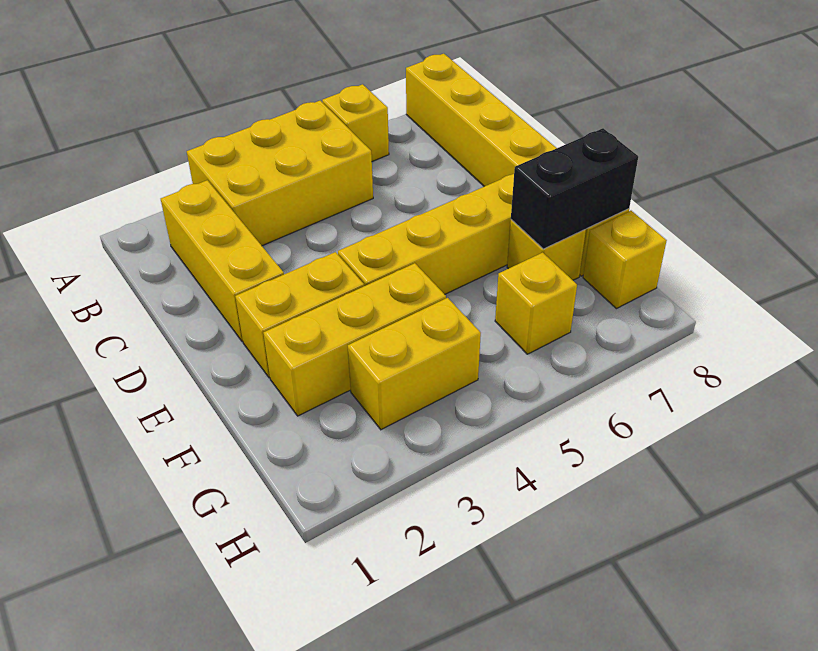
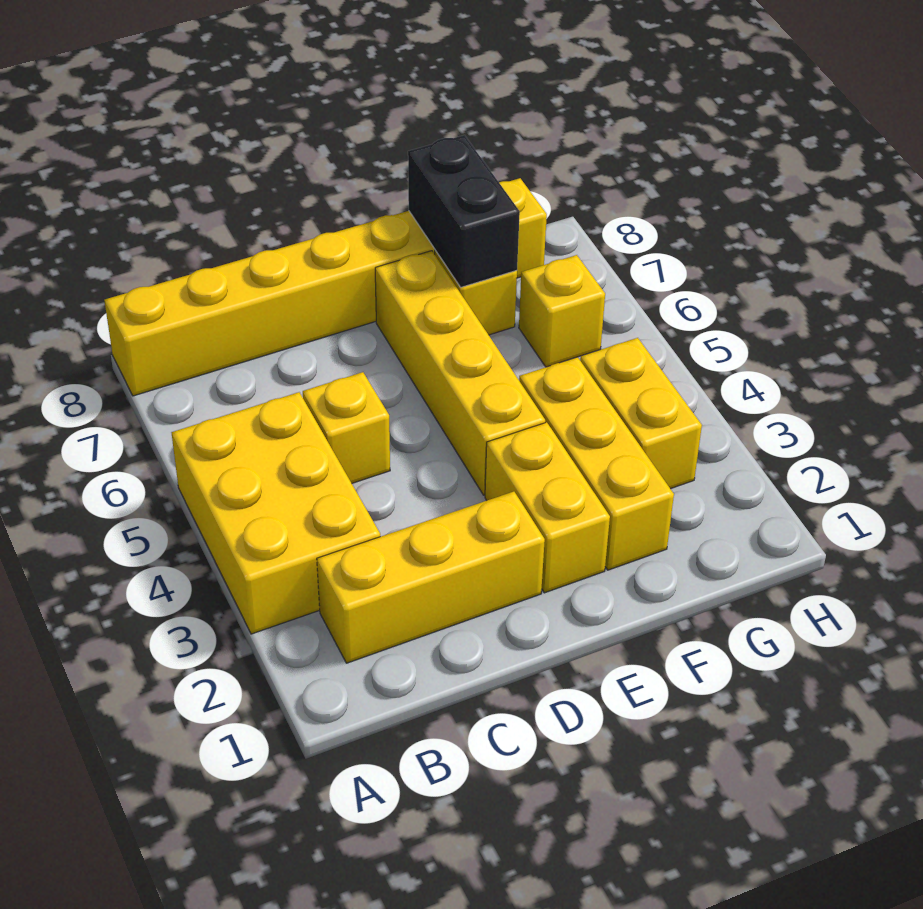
yellow brick A6 level 1 -> yellow brick C5 level 1

